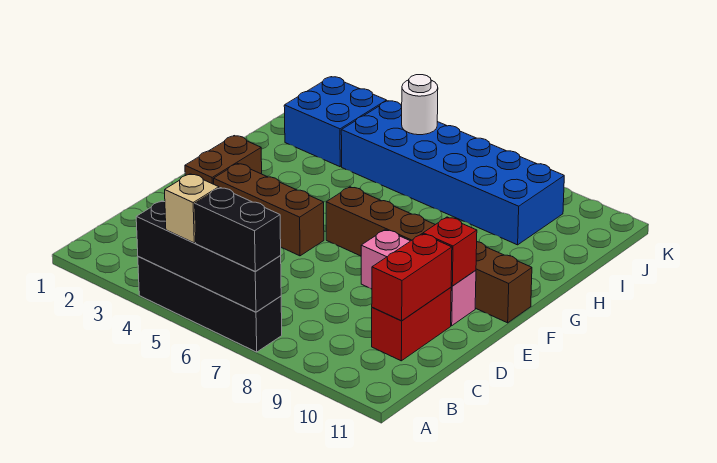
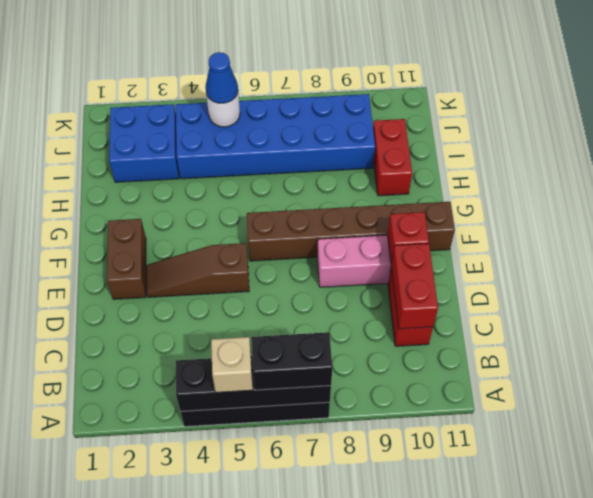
brown brick E3:E5 level 1 -> brown slope E3:E5 level 1 top 5
none -> red brick H10:I10 level 1
none -> blue cone J5 level 3

